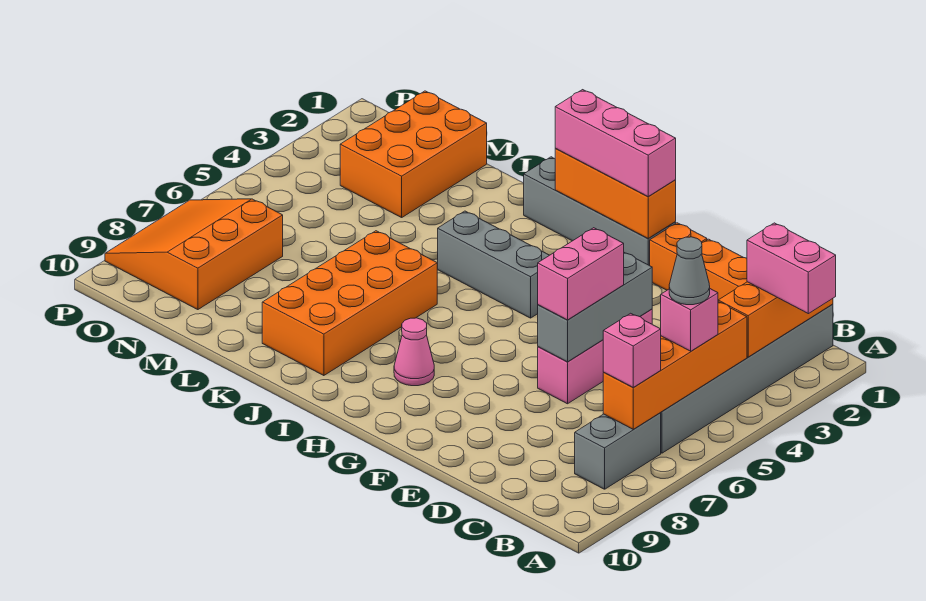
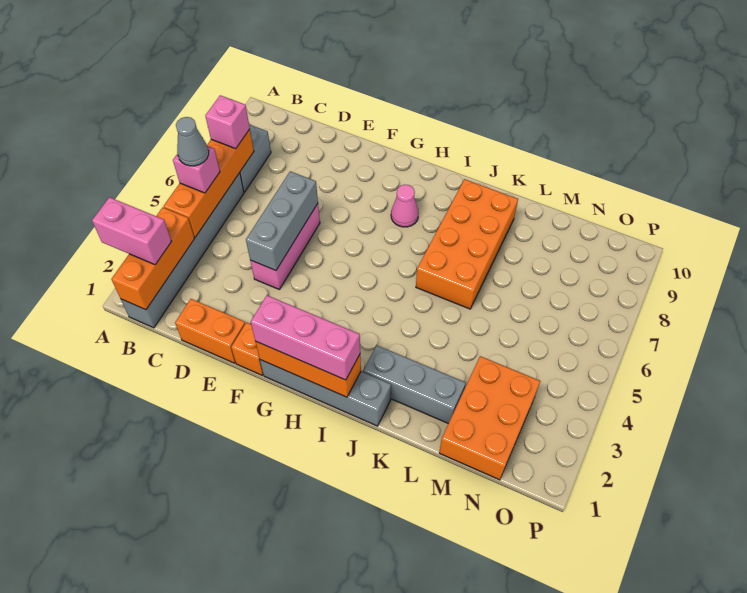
pink brick E5:E6 level 3 -> none
grey brick H4:J4 level 1 -> grey brick J2:L2 level 1
orange slope N7:P9 level 1 top N -> none

